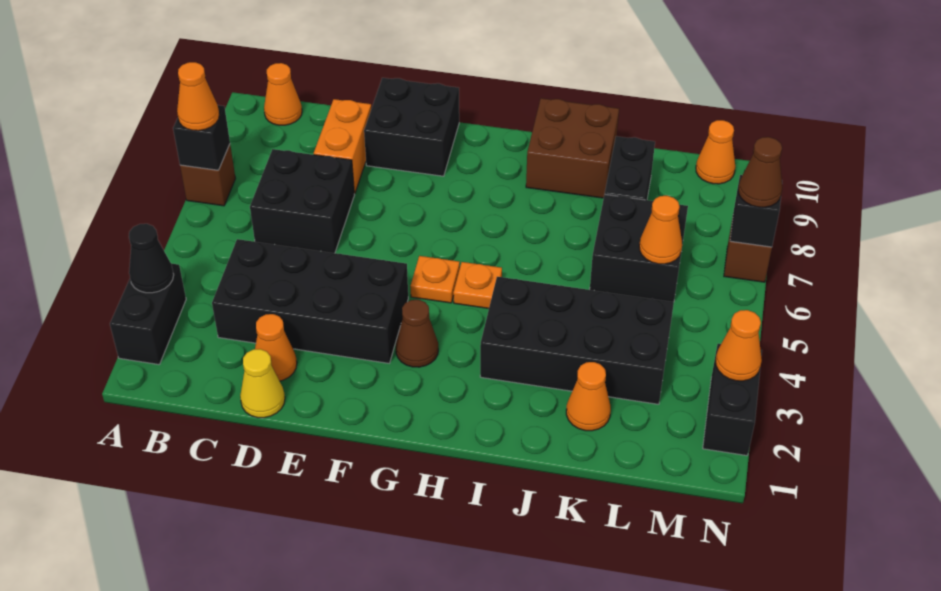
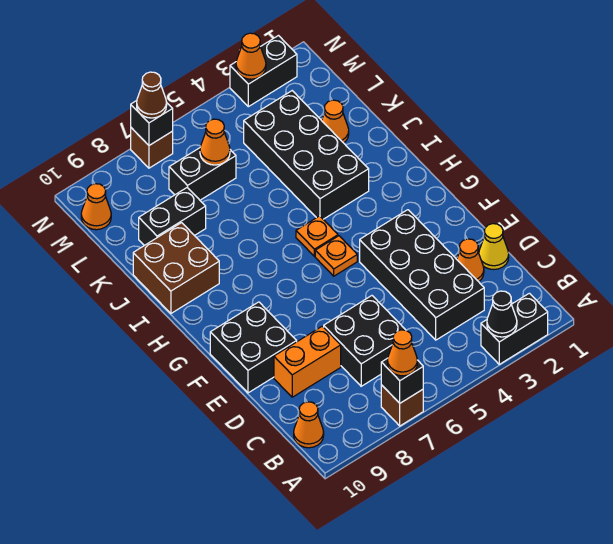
brown cone G3 level 1 -> none
black brick K6:L7 level 1 -> black brick L6:L7 level 1

